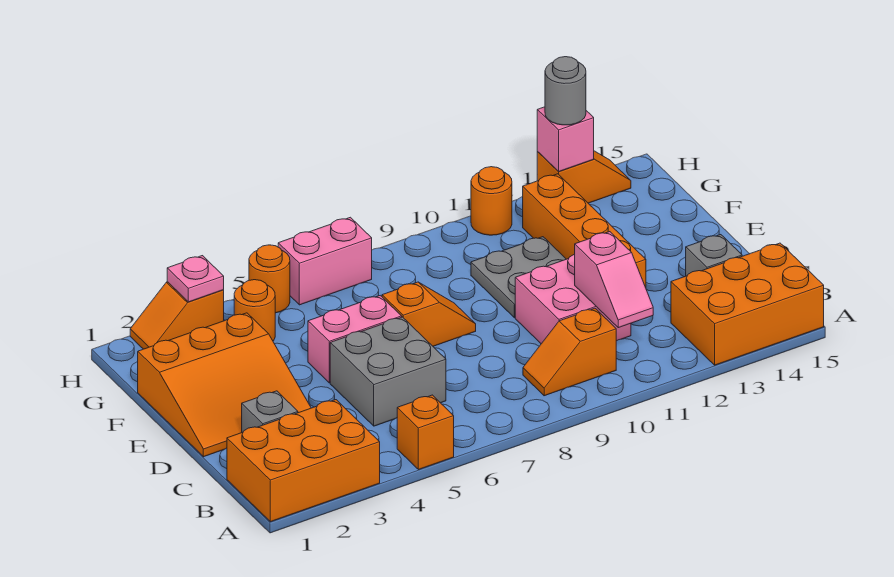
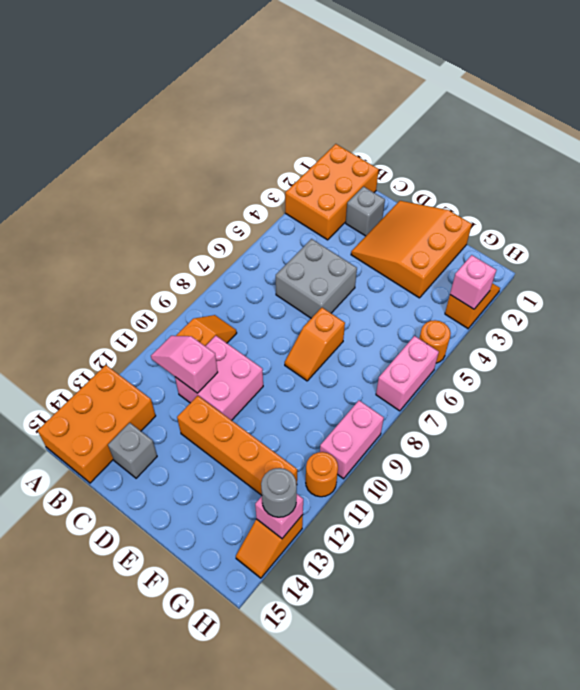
orange brick A5 level 1 -> none
pink brick E5:E6 level 1 -> pink brick H9:H10 level 1
grey plate E10:F11 level 1 -> none
orange round brick G4 level 1 -> none
pink plate H3 level 2 -> pink brick H3 level 2

